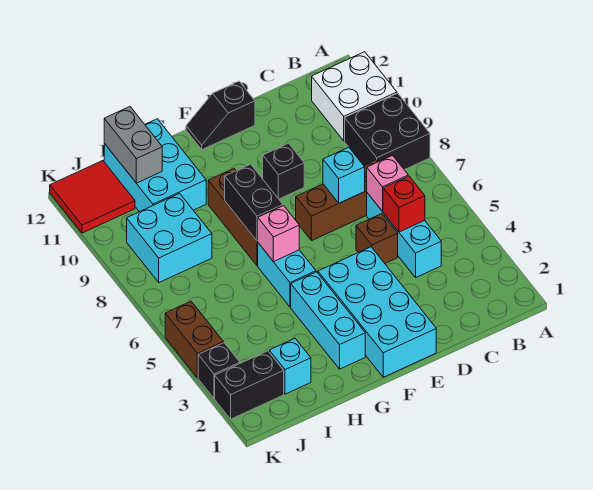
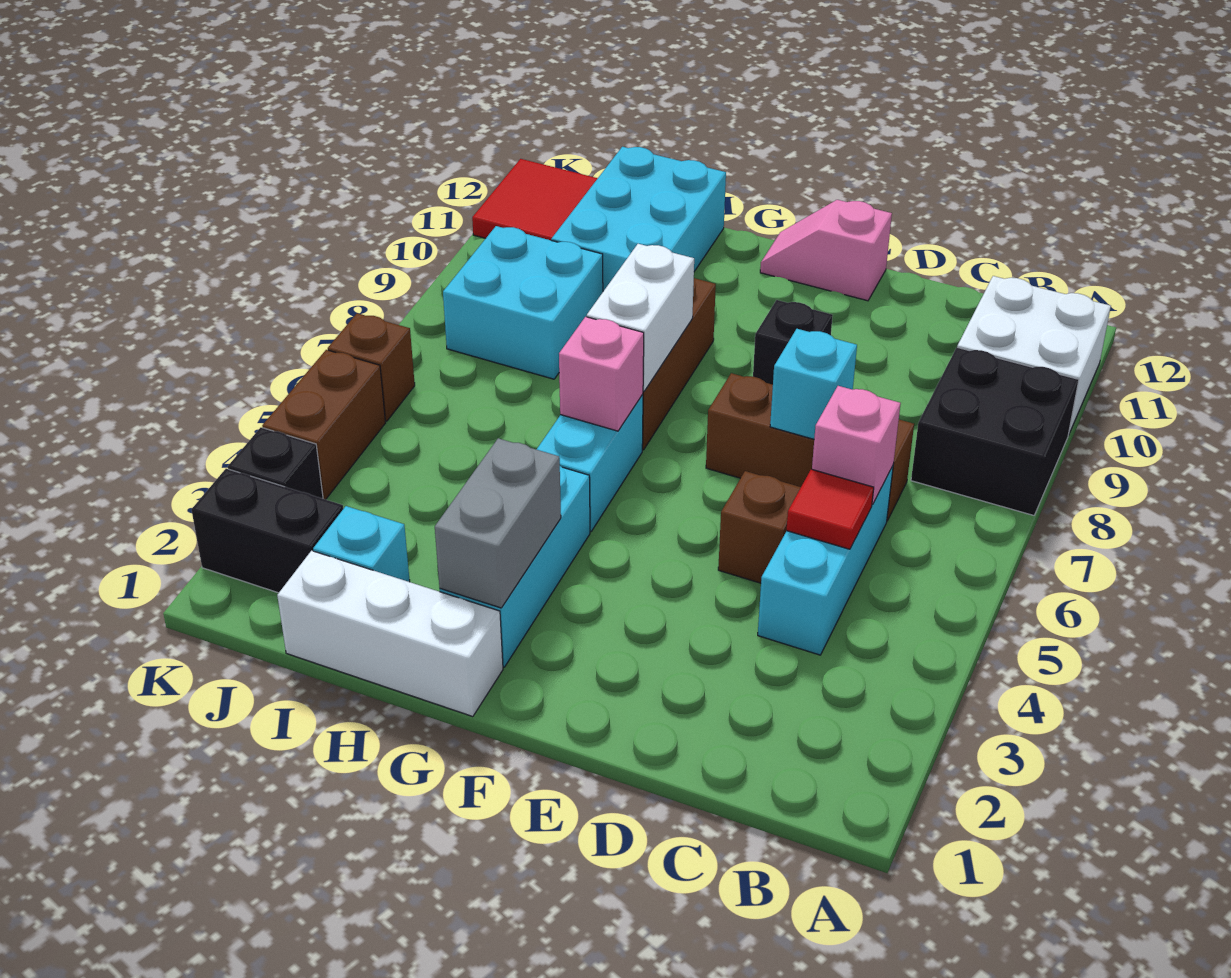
red brick C5 level 2 -> red tile C5 level 2
cyan brick E1:F4 level 1 -> none
black slope E12:F12 level 1 top E -> pink slope E12:F12 level 1 top E
none -> white brick G1:I1 level 1
black brick G7:G8 level 2 -> white brick G7:G8 level 2
grey brick I11:I12 level 2 -> grey brick G2:G3 level 2
none -> brown brick K6 level 1

